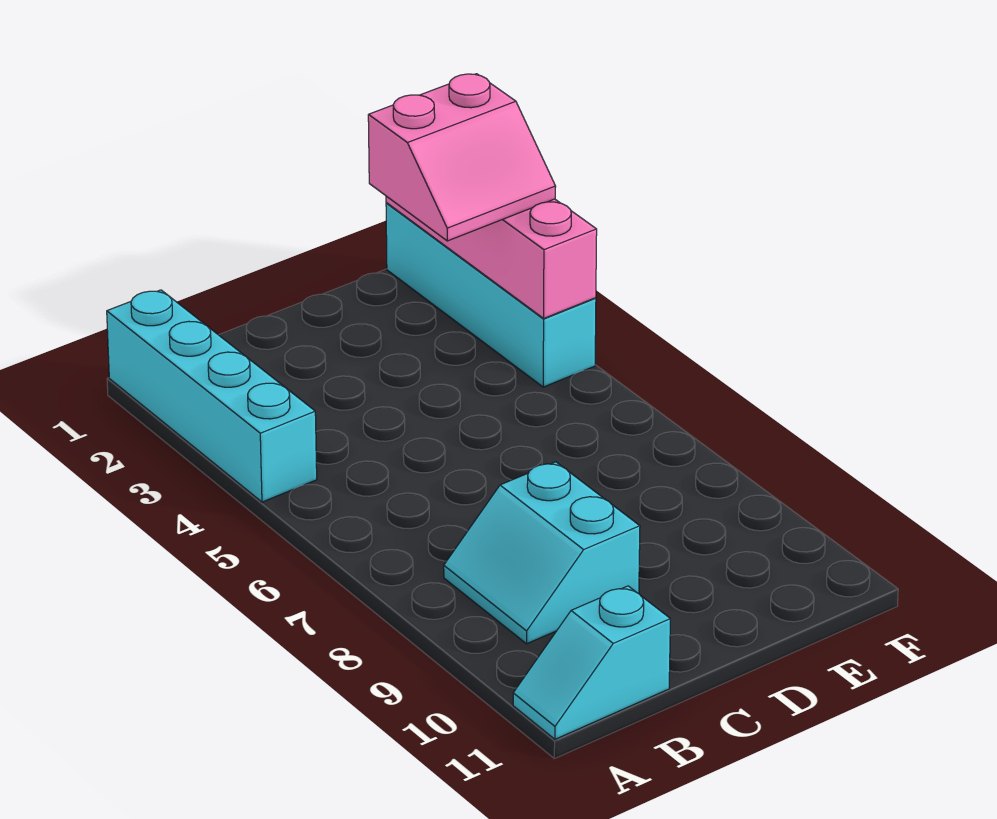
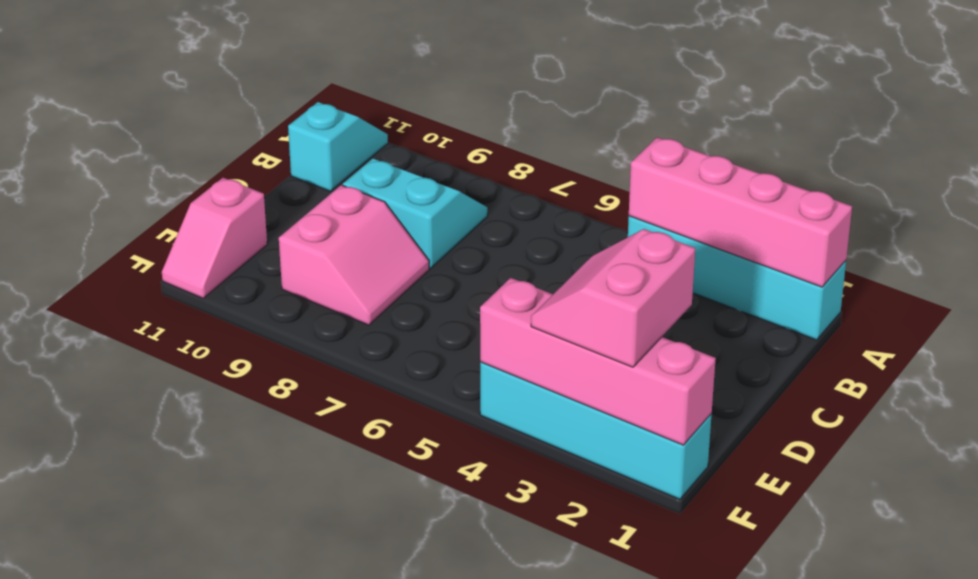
none -> pink brick A1:A4 level 2
none -> pink slope D8:E9 level 1 top 9
none -> pink slope E11:F11 level 1 top E

